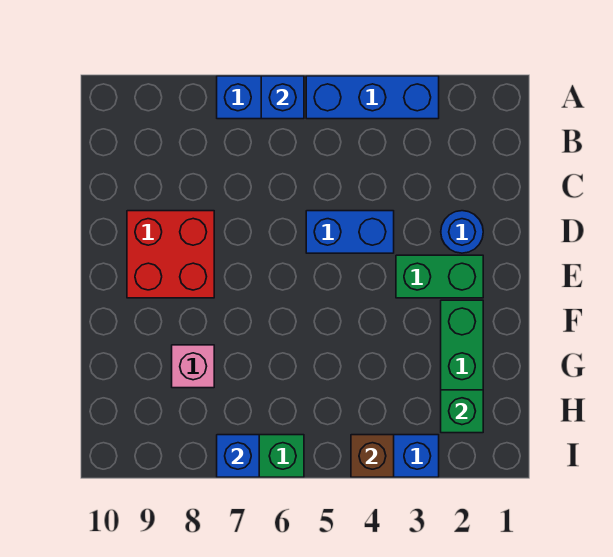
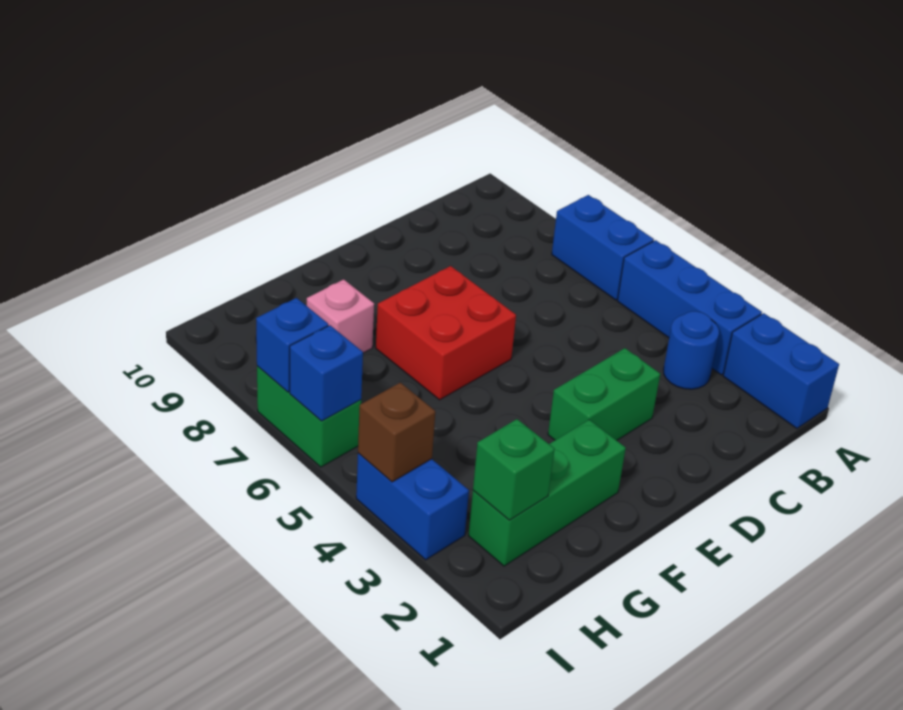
blue brick A6 level 2 -> blue brick I6 level 2
blue round brick D2 level 1 -> blue round brick B3 level 1
blue brick D4:D5 level 1 -> blue brick A1:A2 level 1
red brick D8:E9 level 1 -> red brick E6:F7 level 1
green brick E2:E3 level 1 -> green brick D3:E3 level 1

